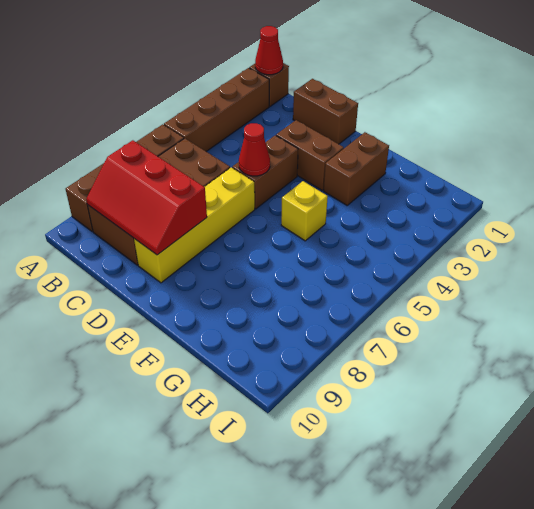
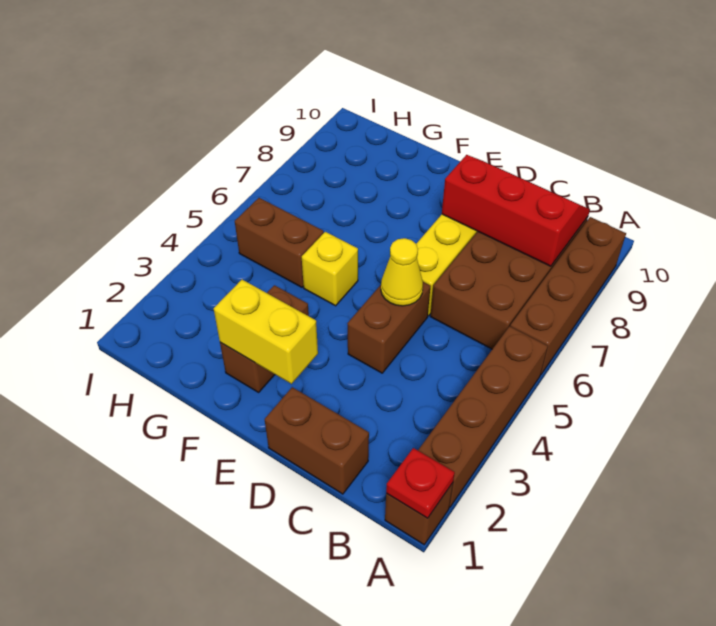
red cone A1 level 2 -> red plate A1 level 2
brown brick D3:E3 level 1 -> brown brick G5:H5 level 1
red cone D5 level 2 -> yellow cone D5 level 2
none -> yellow brick E2:F2 level 2

